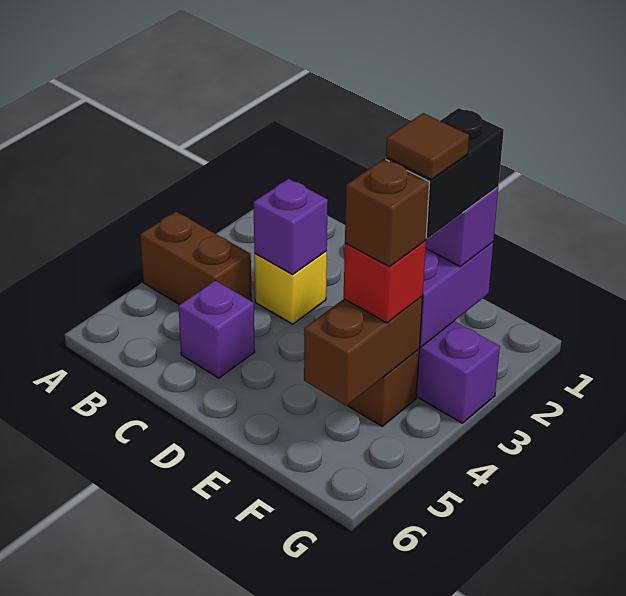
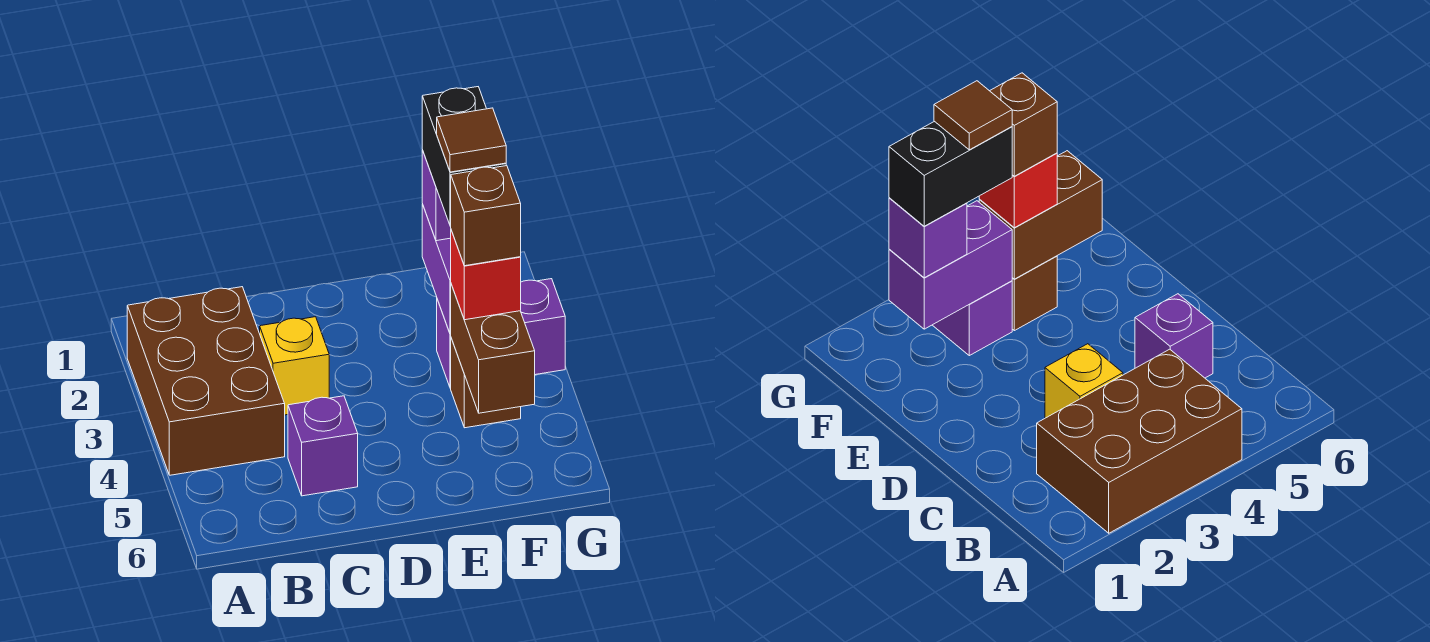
brown brick A4:B4 level 1 -> brown brick A2:B4 level 1
purple brick C3 level 2 -> none

